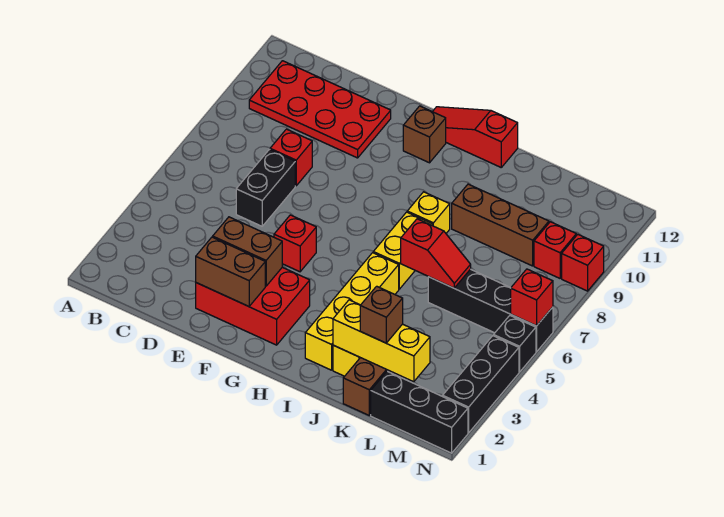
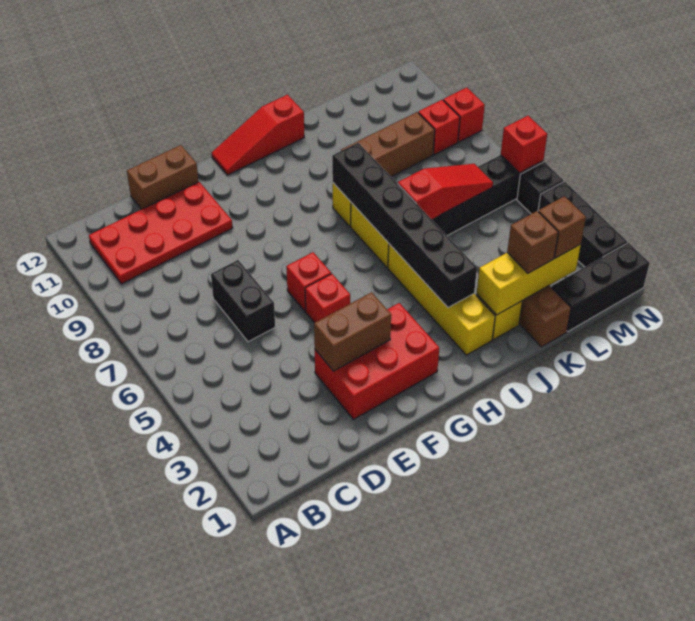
red brick D8 level 1 -> red brick F6 level 1
brown brick E2:F2 level 2 -> brown brick D12:E12 level 1
brown brick G11 level 1 -> brown brick L2 level 3
none -> black brick I3:I8 level 2
red slope J6:K6 level 2 top J -> red slope J6:L6 level 2 top J

